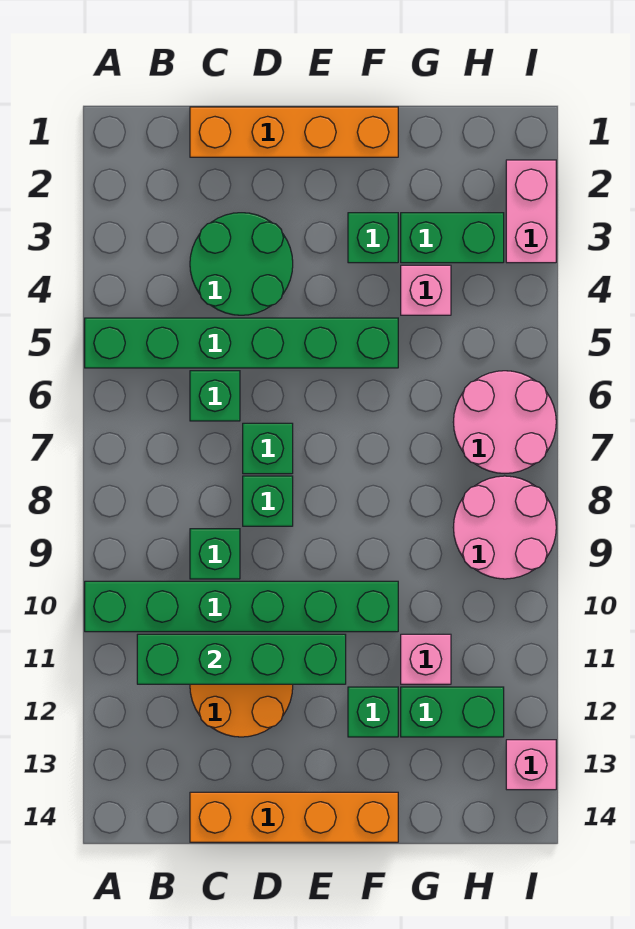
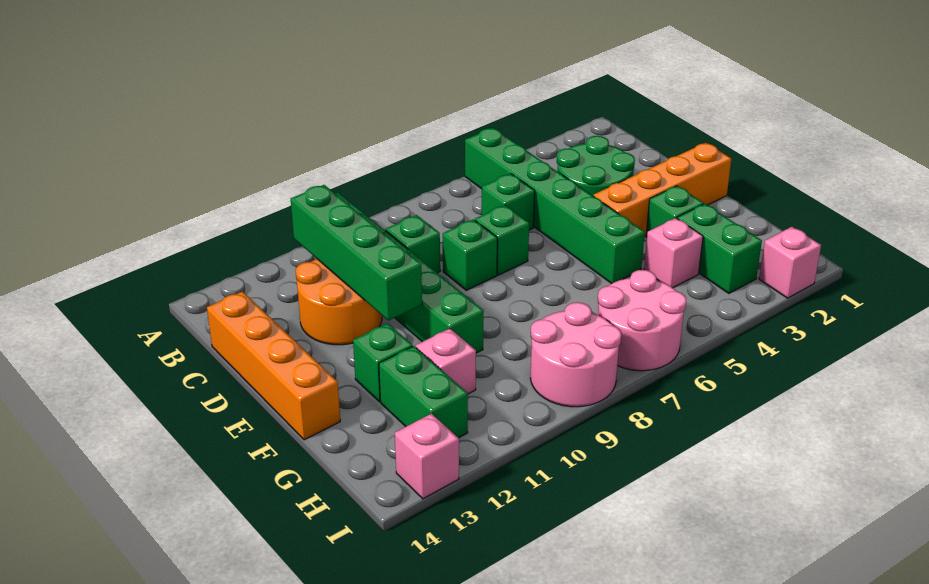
orange brick C1:F1 level 1 -> orange brick E1:E4 level 1
pink brick I2:I3 level 1 -> pink brick I2 level 1

